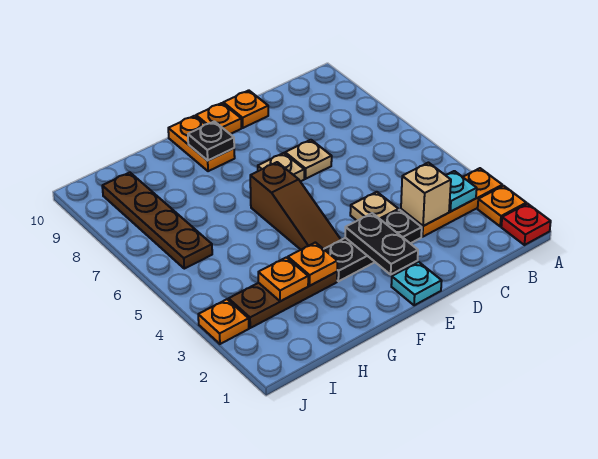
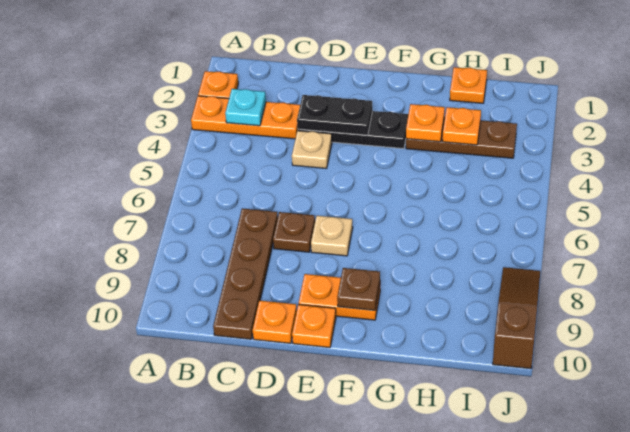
red plate A1 level 1 -> none
tan brick C3 level 2 -> none
tan plate D7 level 1 -> brown plate D7 level 1
cyan plate E1 level 1 -> none
black plate E2:E3 level 2 -> black plate D3:E3 level 2
brown slope F4:F6 level 1 top 6 -> brown slope J8:J10 level 1 top 10
orange plate F9:F10 level 1 -> orange plate E9:F9 level 1
black plate F9 level 2 -> brown plate F9 level 2
brown plate I6:I9 level 1 -> brown plate C7:C10 level 1
orange plate J3 level 1 -> orange plate H1 level 1

